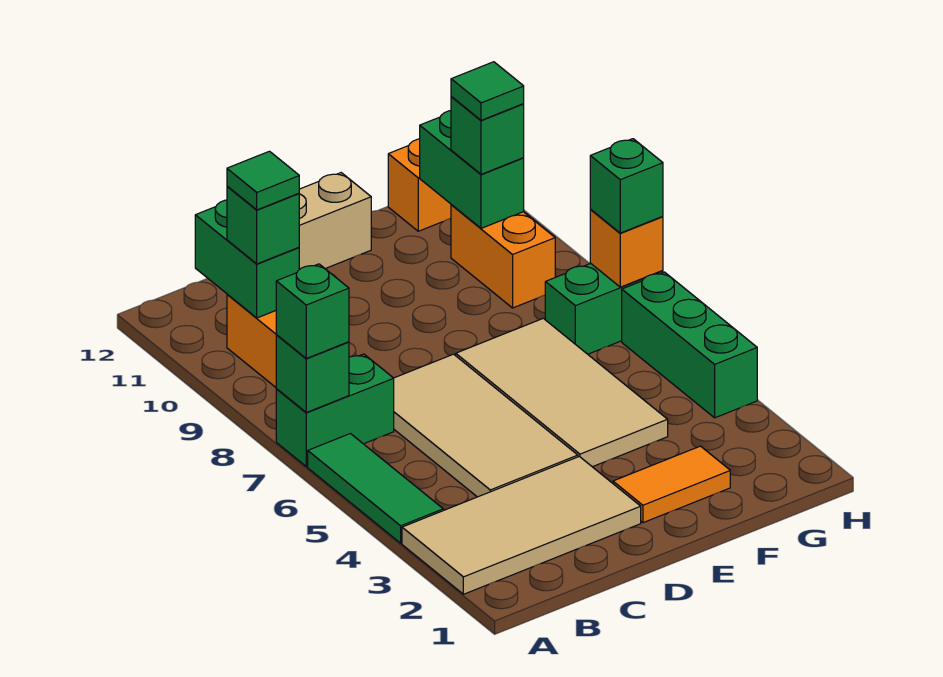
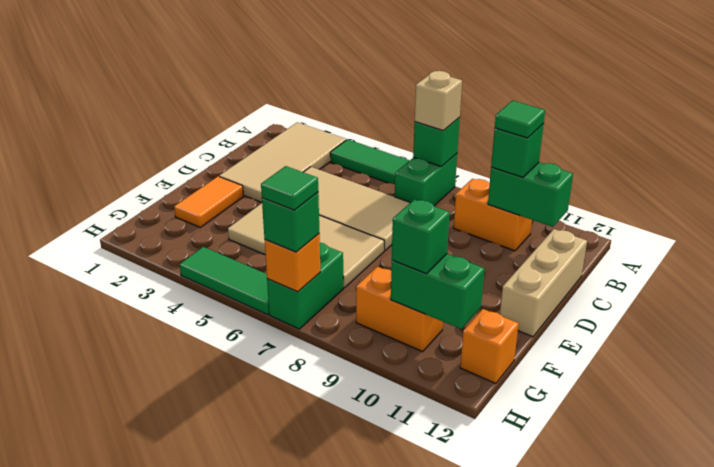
green brick A7 level 3 -> tan brick A7 level 3
green tile G10 level 4 -> green tile H7 level 4
green brick H4:H6 level 1 -> green tile H4:H6 level 1

